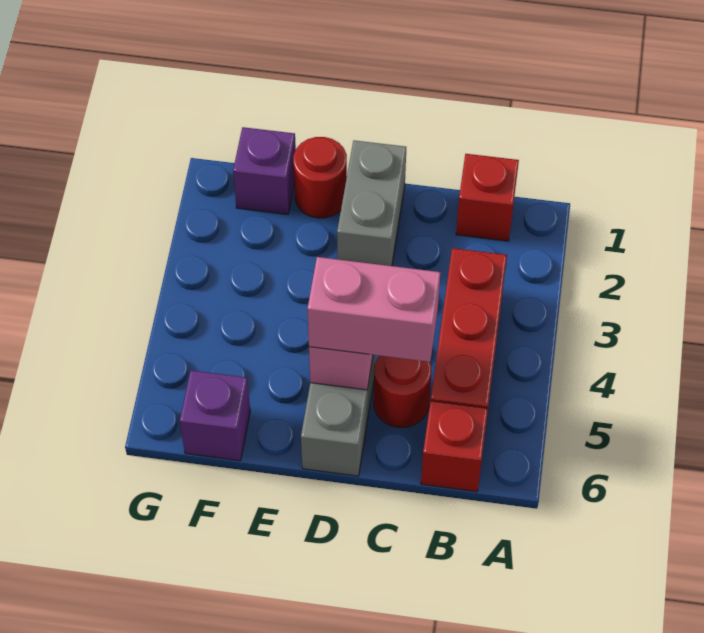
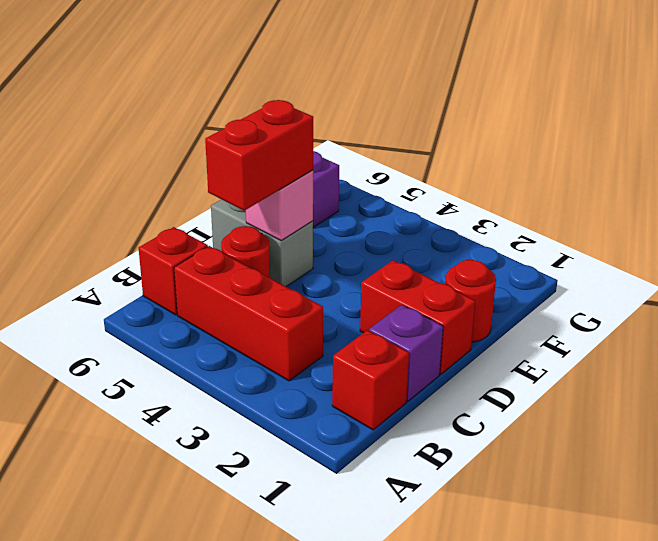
pink brick C5:D5 level 3 -> red brick C5:D5 level 3
grey brick D1:D2 level 1 -> red brick D1:D2 level 1
purple brick F1 level 1 -> purple brick C1 level 1

